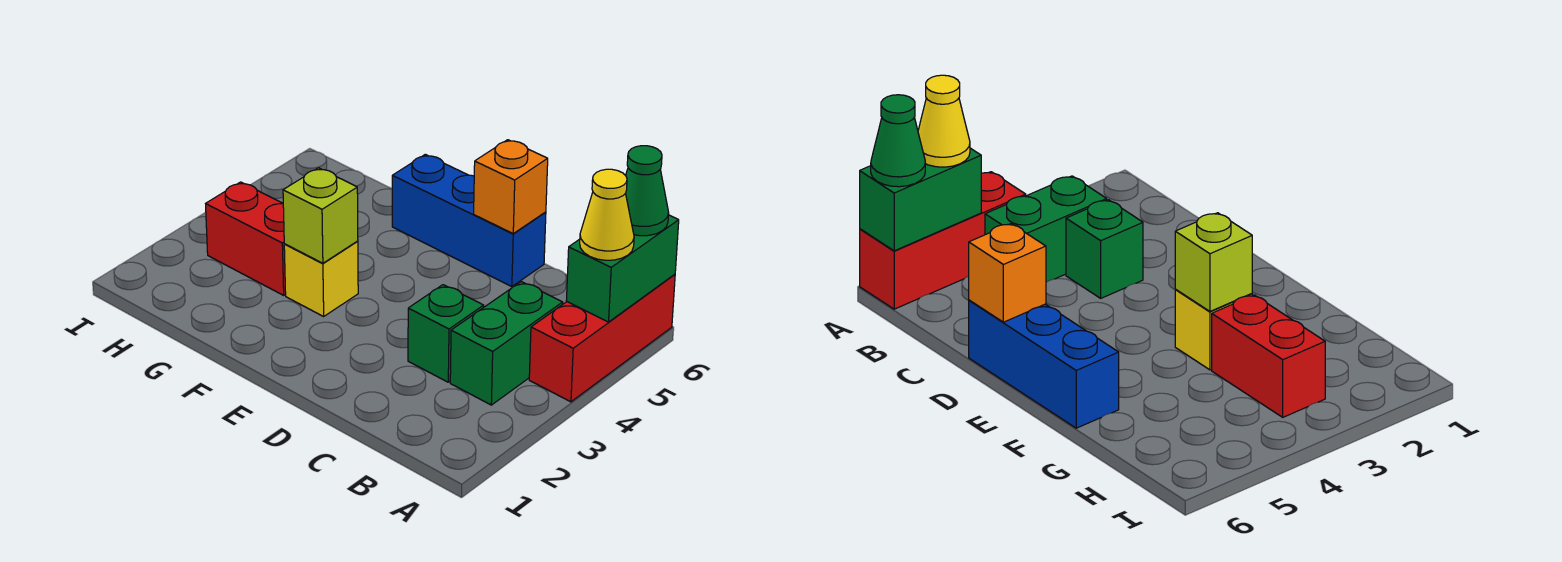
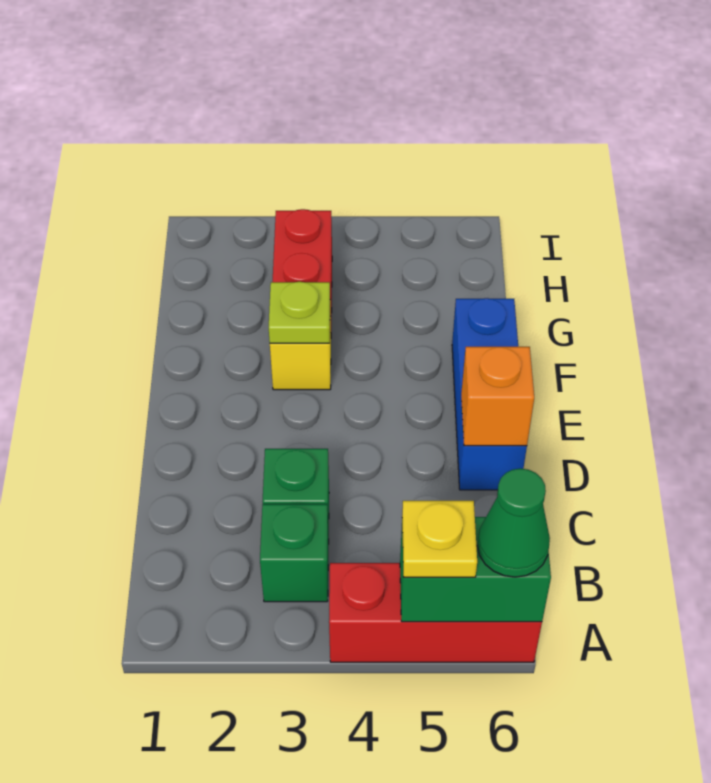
yellow cone A5 level 3 -> yellow plate A5 level 3
green brick B3:B4 level 1 -> green brick B3 level 1
lime brick F3 level 2 -> lime plate F3 level 2

